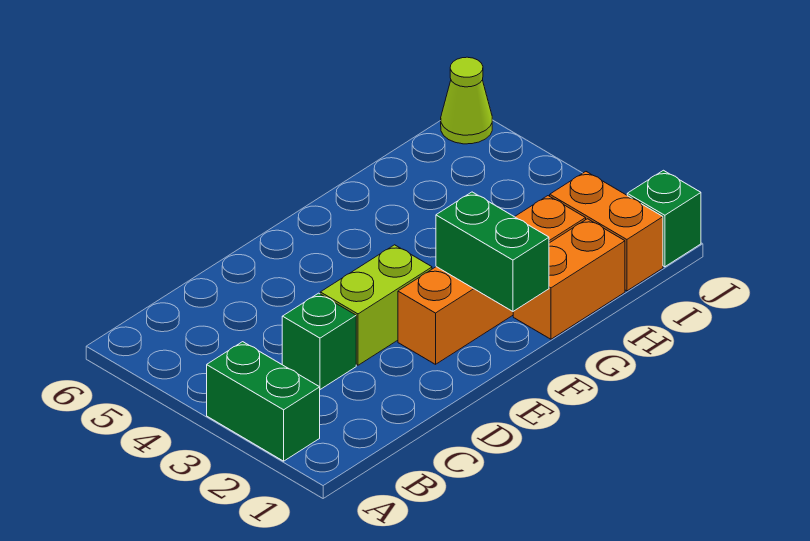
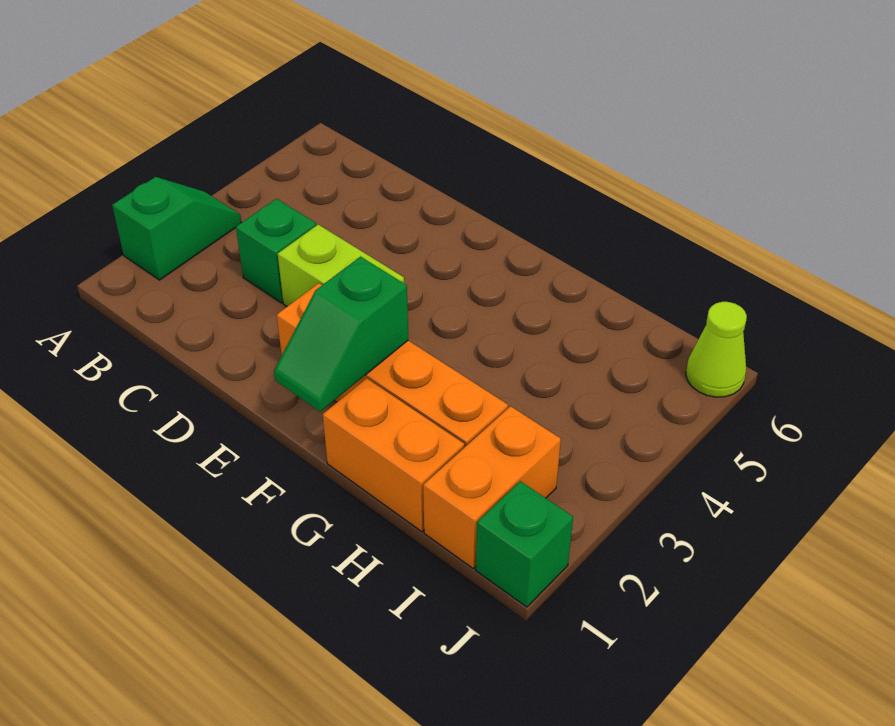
green brick A2:A3 level 1 -> green slope A2:A3 level 1 top 2
green brick F1:F2 level 2 -> green slope F1:F2 level 2 top 2

